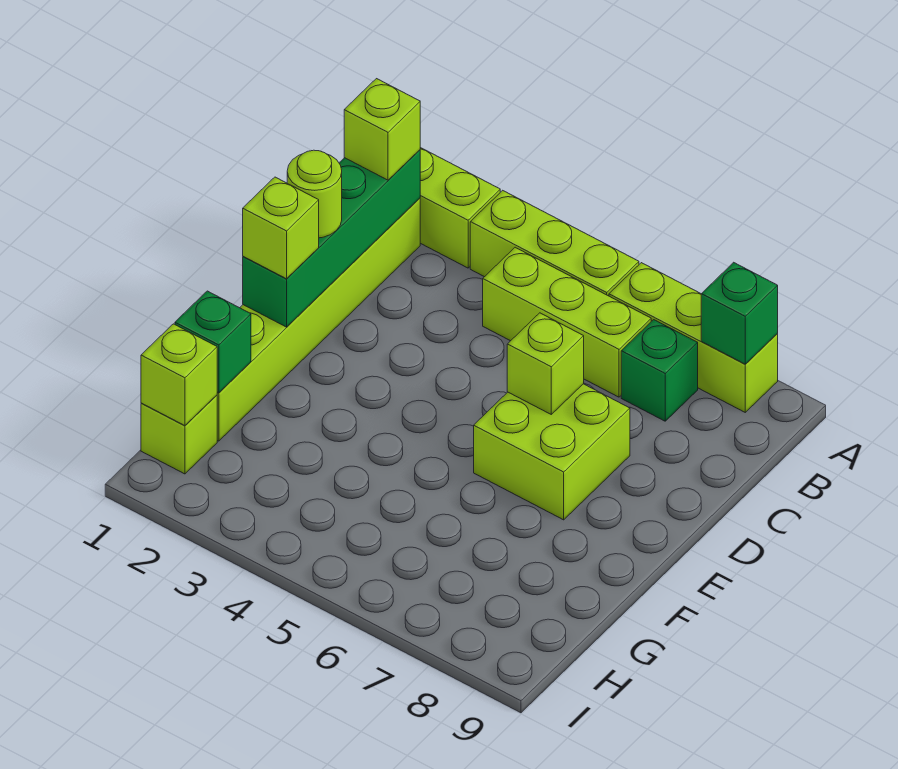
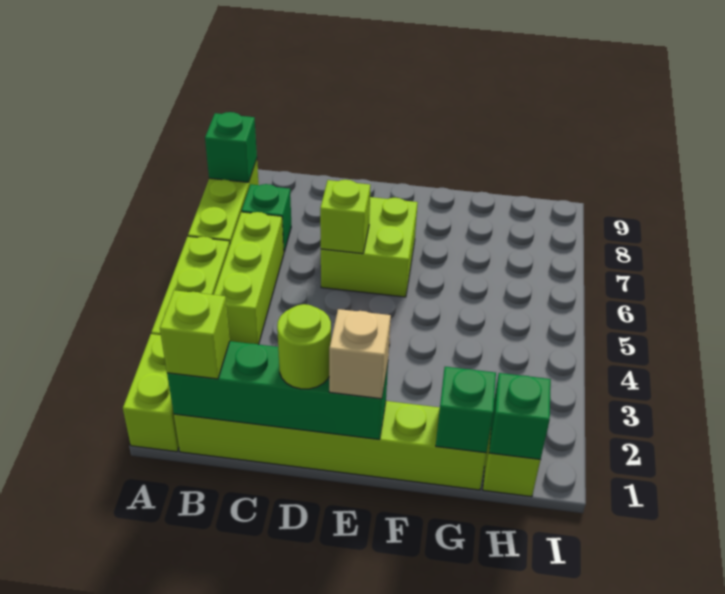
lime brick E1 level 3 -> tan brick E1 level 3
lime brick H1 level 2 -> green brick H1 level 2

